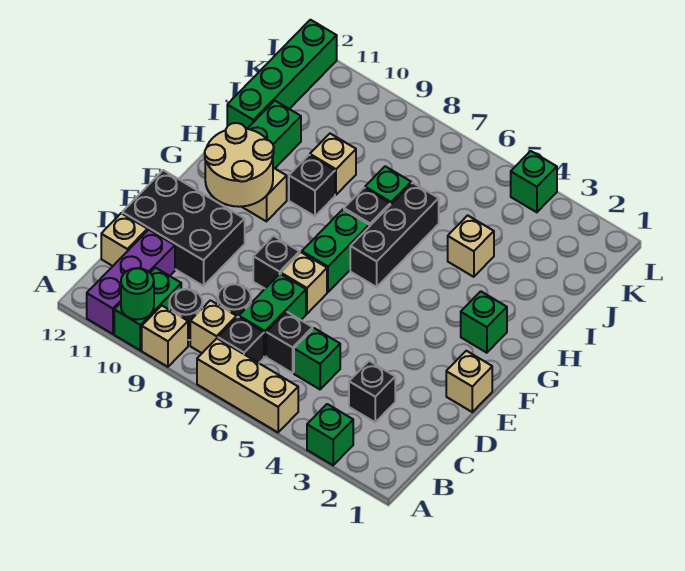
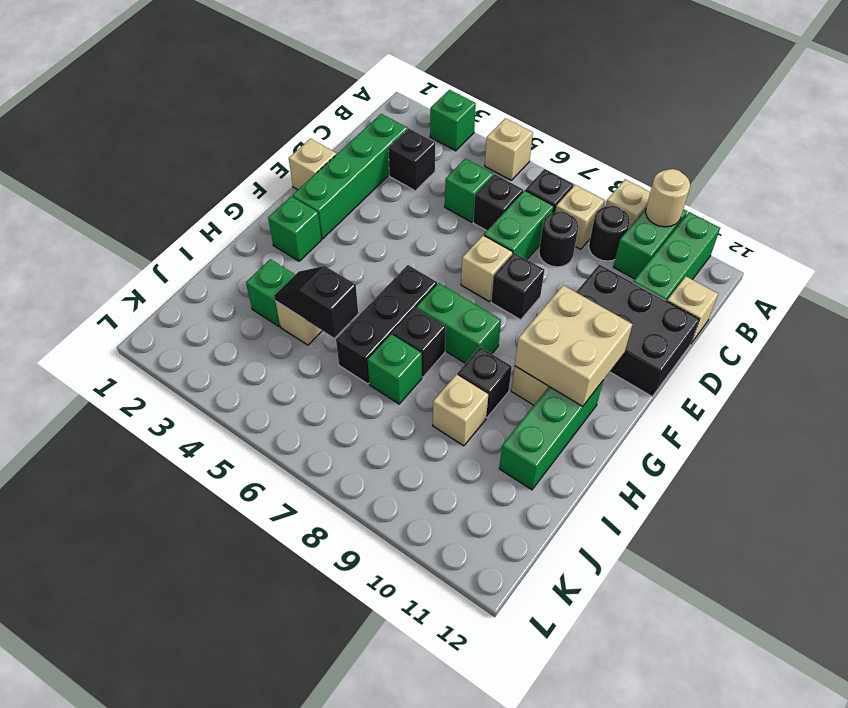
tan brick A5:A7 level 1 -> tan brick A5 level 1
green round brick A10 level 2 -> tan round brick A10 level 2
purple brick A11:C11 level 1 -> green brick A11:C11 level 1
green brick F7:G7 level 1 -> green brick G7:G8 level 1
tan round brick F10:G11 level 2 -> tan brick F10:G11 level 2
none -> black slope I4:I5 level 2 top 5
green brick I12:L12 level 1 -> green brick C2:F2 level 1
green brick L4 level 1 -> green brick I3 level 1

